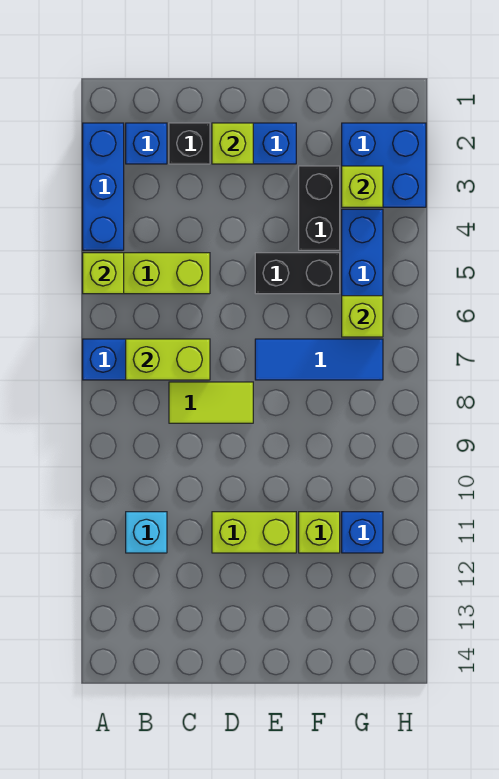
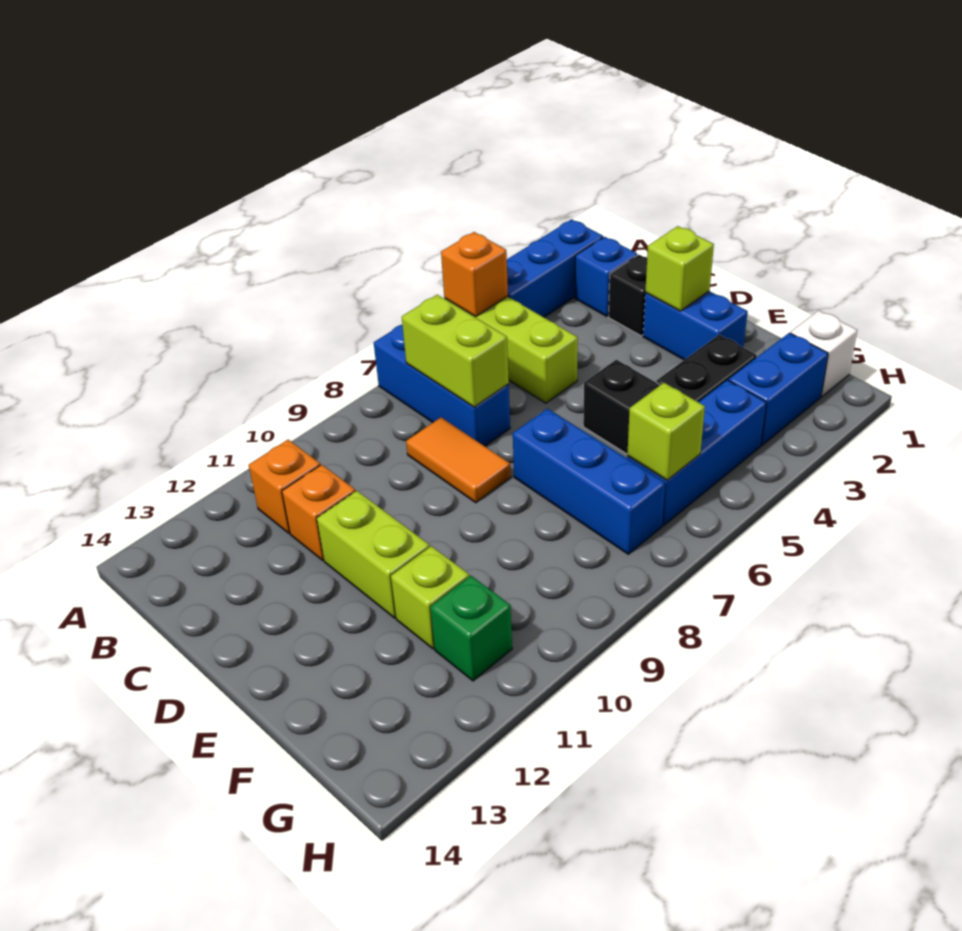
lime brick A5 level 2 -> orange brick A5 level 2
cyan brick B11 level 1 -> orange brick B11 level 1
lime tile C8:D8 level 1 -> orange tile C8:D8 level 1
none -> orange brick C11 level 1
blue tile E7:G7 level 1 -> blue brick E7:G7 level 1
none -> white brick G1 level 1
blue brick G2:H3 level 1 -> blue brick G2:G3 level 1
lime brick G3 level 2 -> none
blue brick G11 level 1 -> green brick G11 level 1

